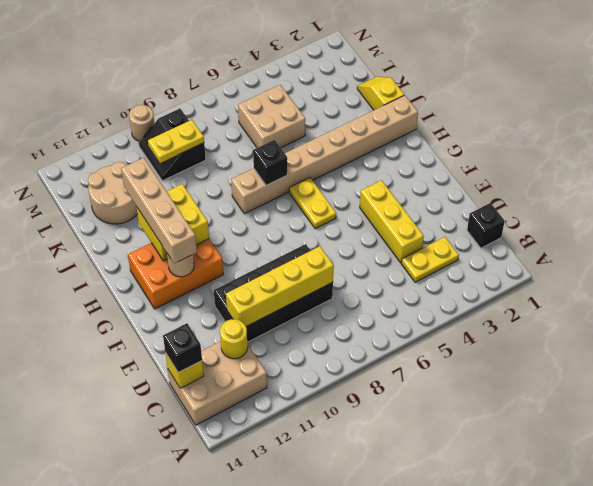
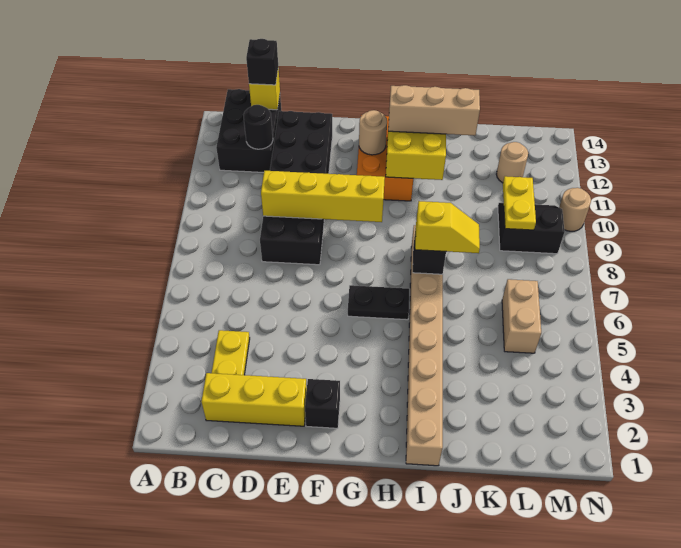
tan brick B12:C14 level 1 -> black brick B12:C14 level 1
black brick C1 level 1 -> black brick F2 level 1
yellow round brick C12 level 2 -> black round brick C12 level 2
yellow brick D4:F4 level 1 -> yellow brick C2:E2 level 1
black brick D8:E11 level 1 -> black brick D8:E13 level 1
yellow brick D8:D11 level 2 -> yellow brick D9:G9 level 2
yellow plate G6:H6 level 1 -> black plate G6:H6 level 1
tan brick G12:J12 level 3 -> tan brick H12:J12 level 3
yellow slope J1:K1 level 1 top J -> yellow slope I7:J7 level 3 top I
tan brick K5:L6 level 1 -> tan brick L5:L6 level 1
tan round brick K12:L13 level 1 -> tan round brick L12 level 1

